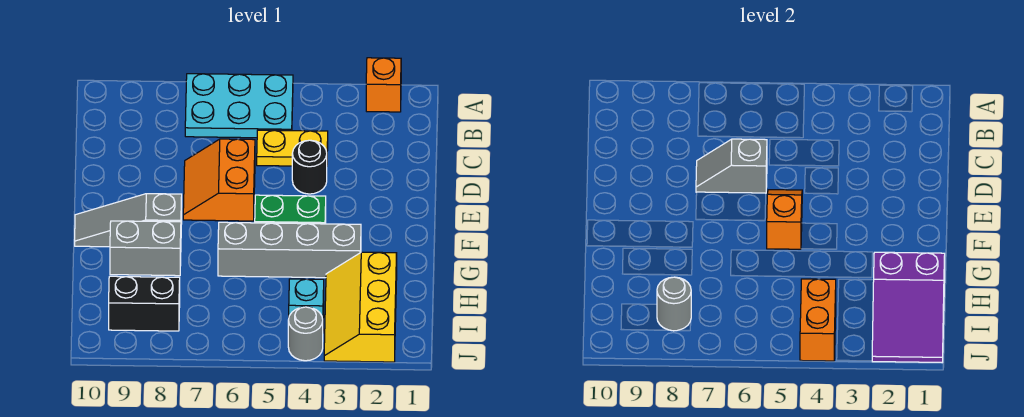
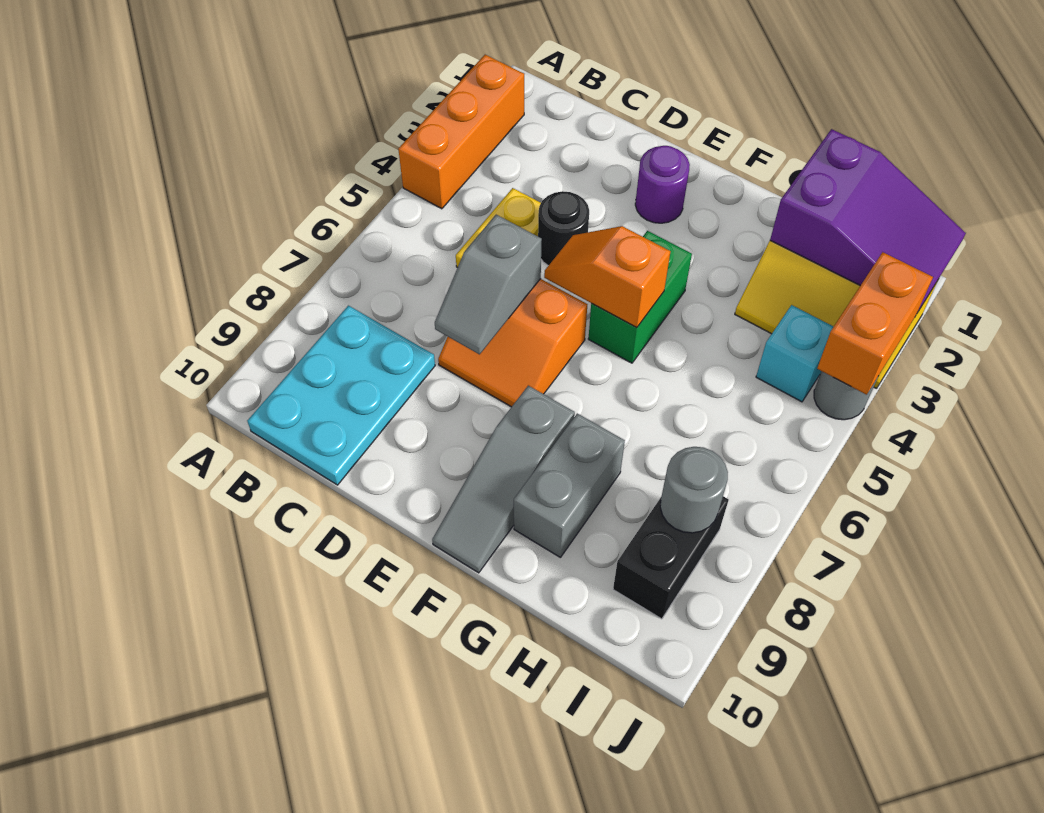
orange brick A2 level 1 -> orange brick A2:A4 level 1
cyan plate A5:B7 level 1 -> cyan plate B8:C10 level 1
none -> purple round brick E2 level 1
grey brick G3:G6 level 1 -> none
orange brick I4:J4 level 2 -> orange brick J3:J4 level 2

